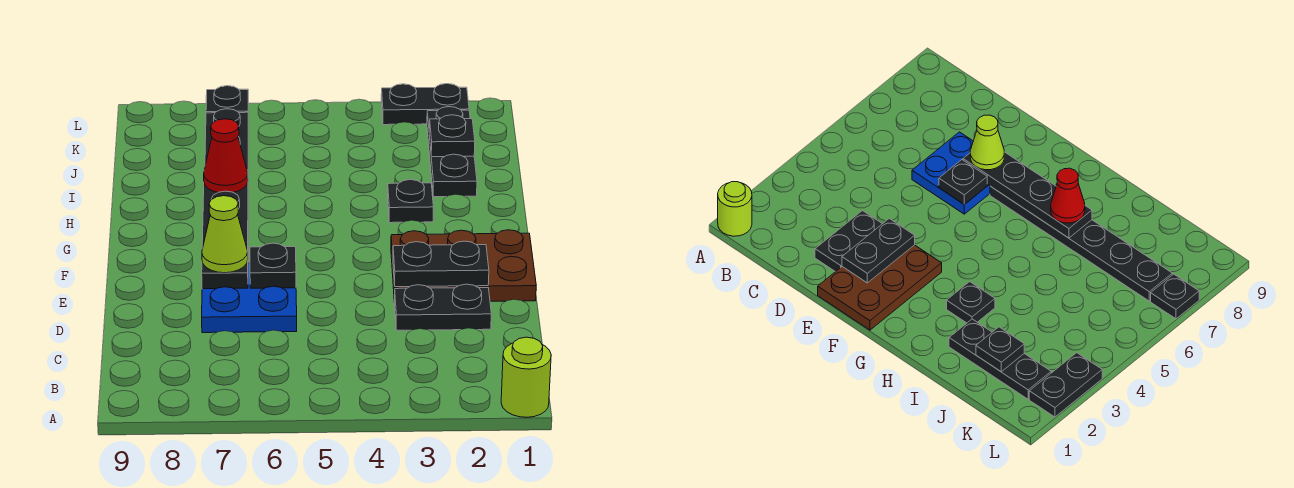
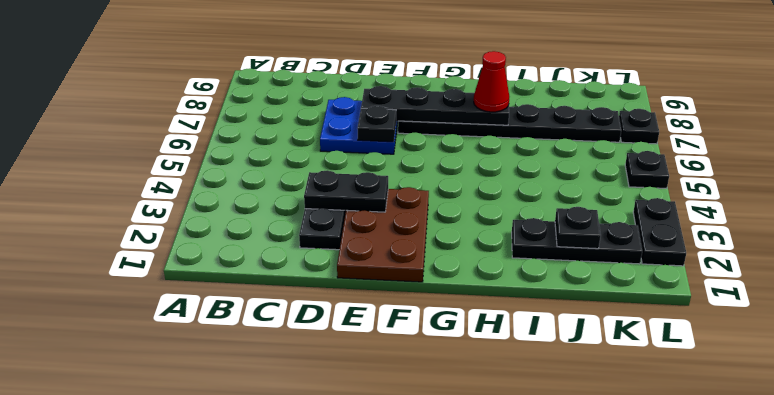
lime round brick A1 level 1 -> none
black plate E2:E3 level 2 -> black plate D3:E3 level 2
lime cone E7 level 3 -> none
black plate H3 level 1 -> black plate L5 level 1

